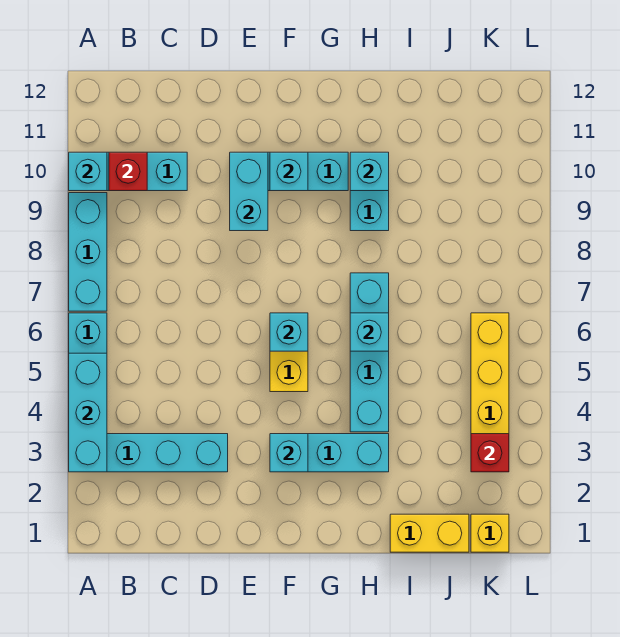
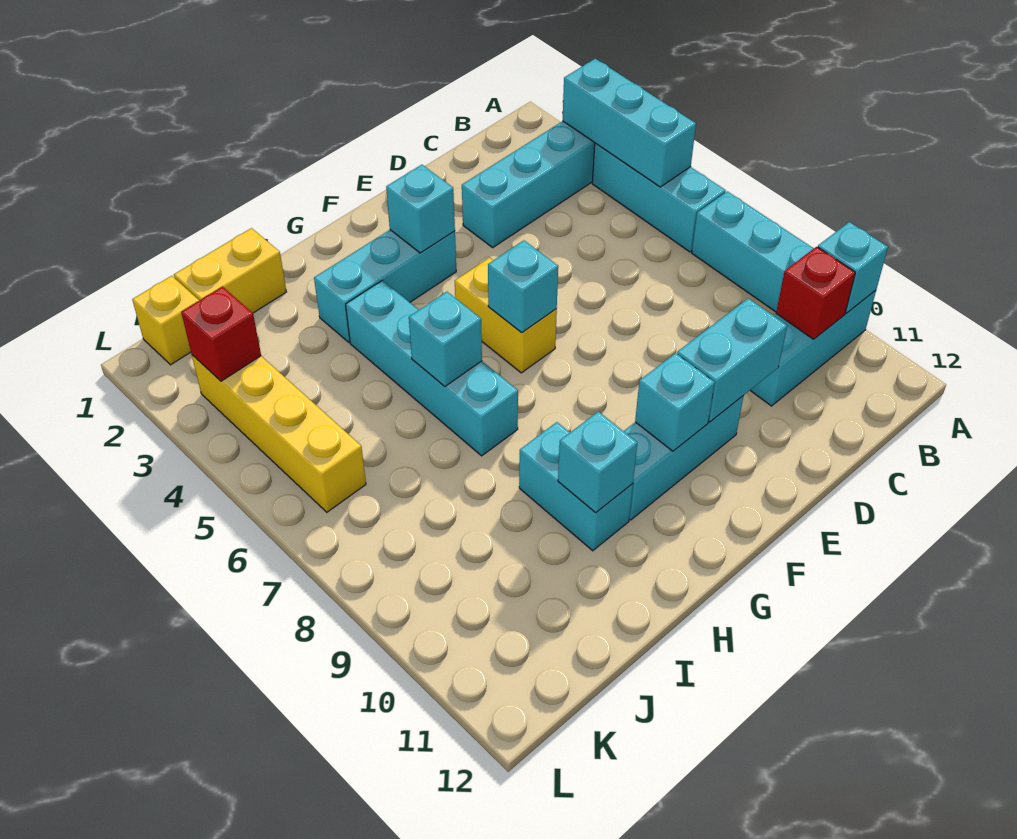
cyan brick E9:E10 level 2 -> cyan brick D10:E10 level 2

